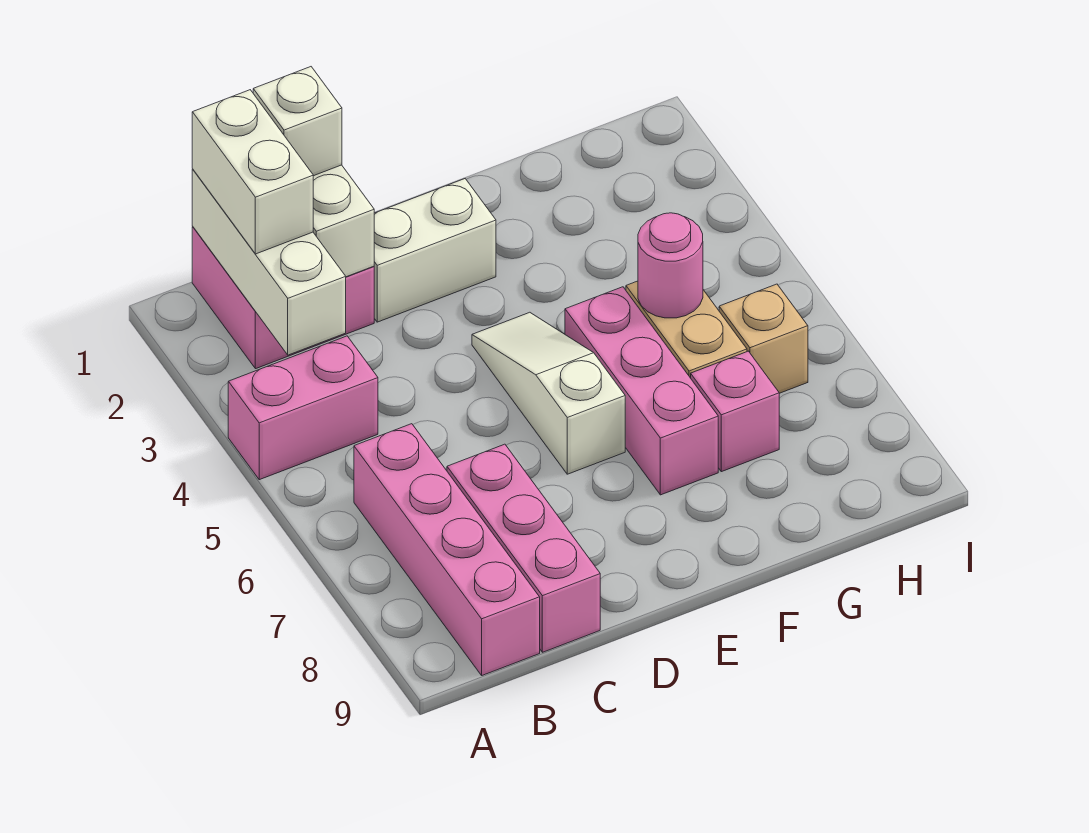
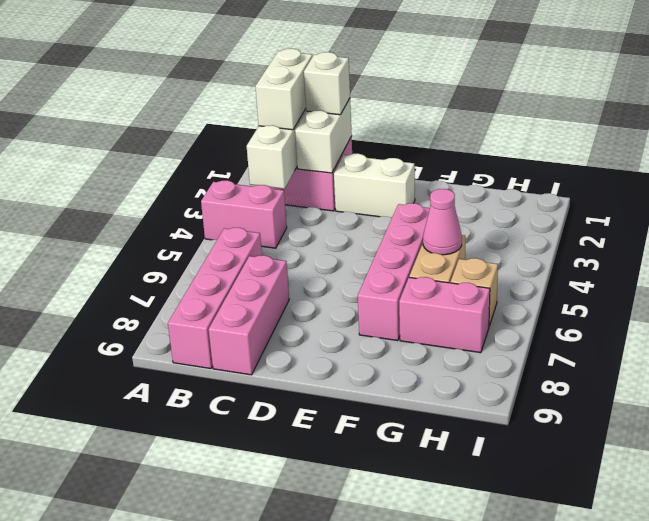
white slope E4:E6 level 1 top 6 -> none
pink brick F5:F7 level 1 -> pink brick F4:F7 level 1
pink round brick G5 level 2 -> pink cone G5 level 2
pink brick G7 level 1 -> pink brick G7:H7 level 1

